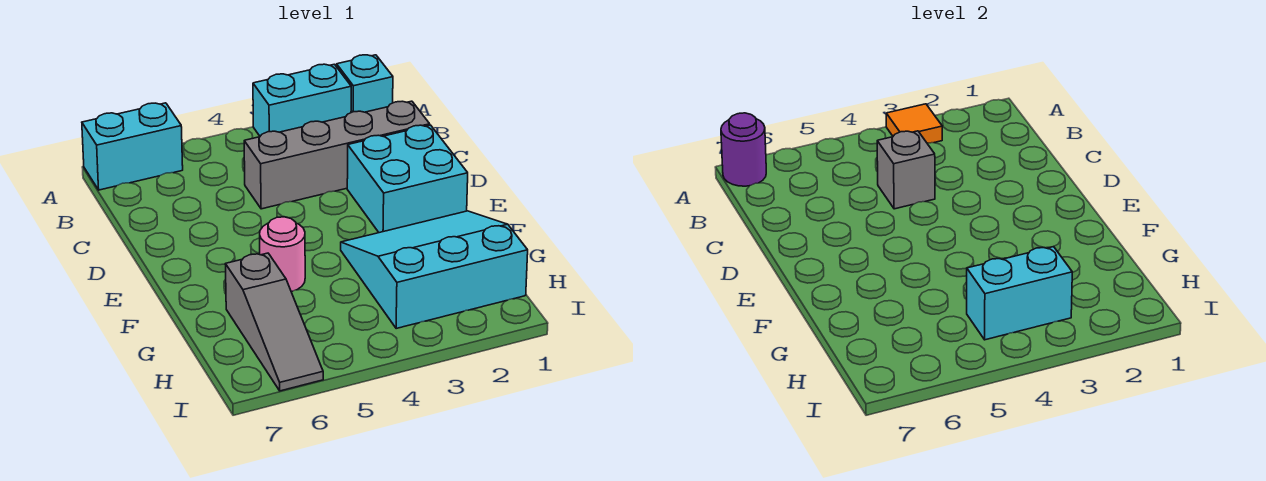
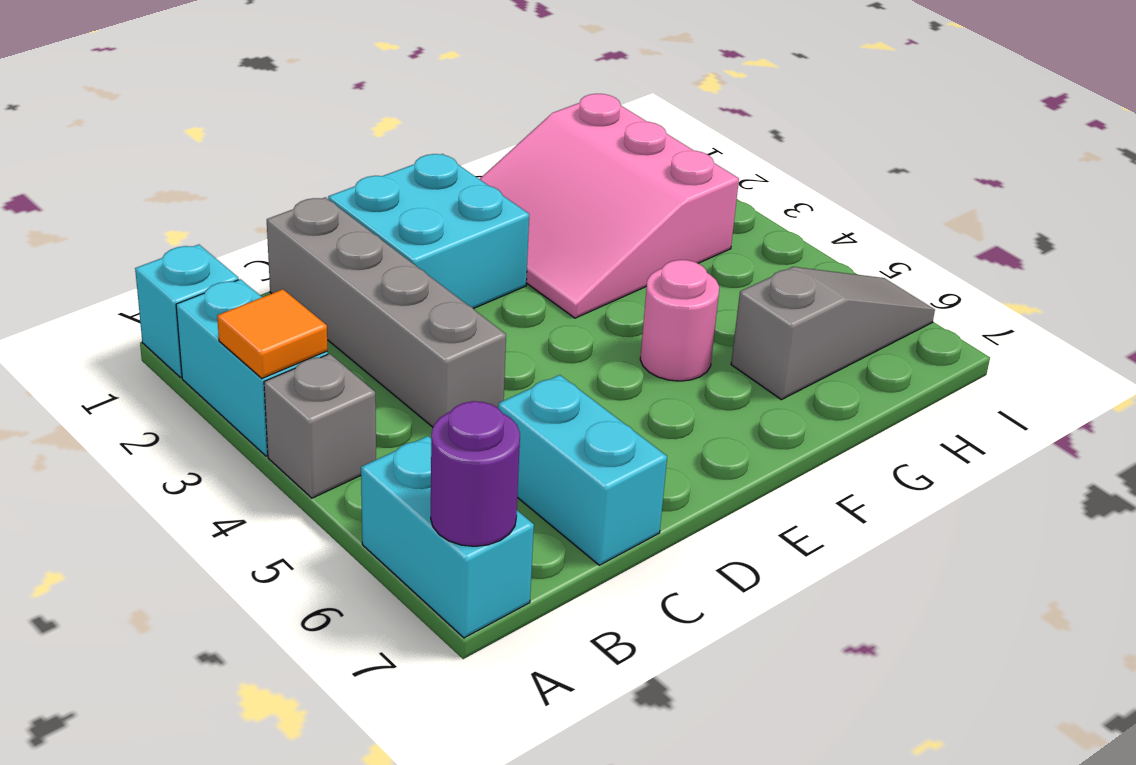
grey brick C4 level 2 -> grey brick A4 level 1
cyan slope F1:H3 level 1 top H -> pink slope F1:H3 level 1 top H
cyan brick H3:H4 level 2 -> cyan brick C6:C7 level 1

